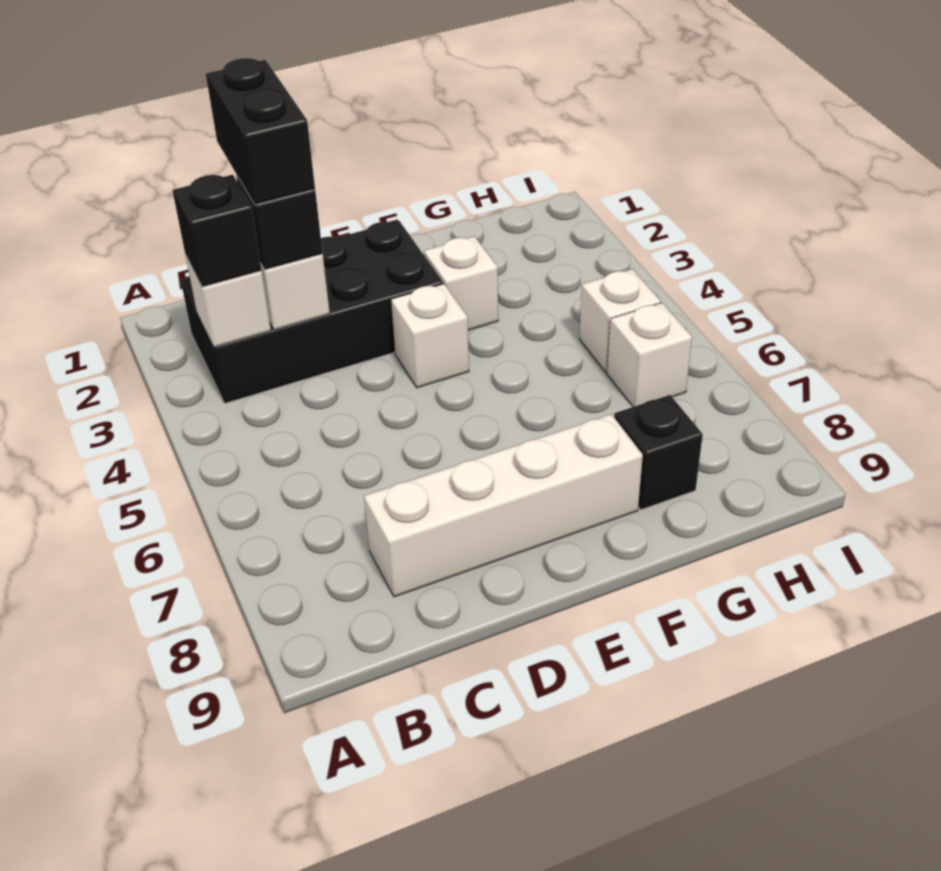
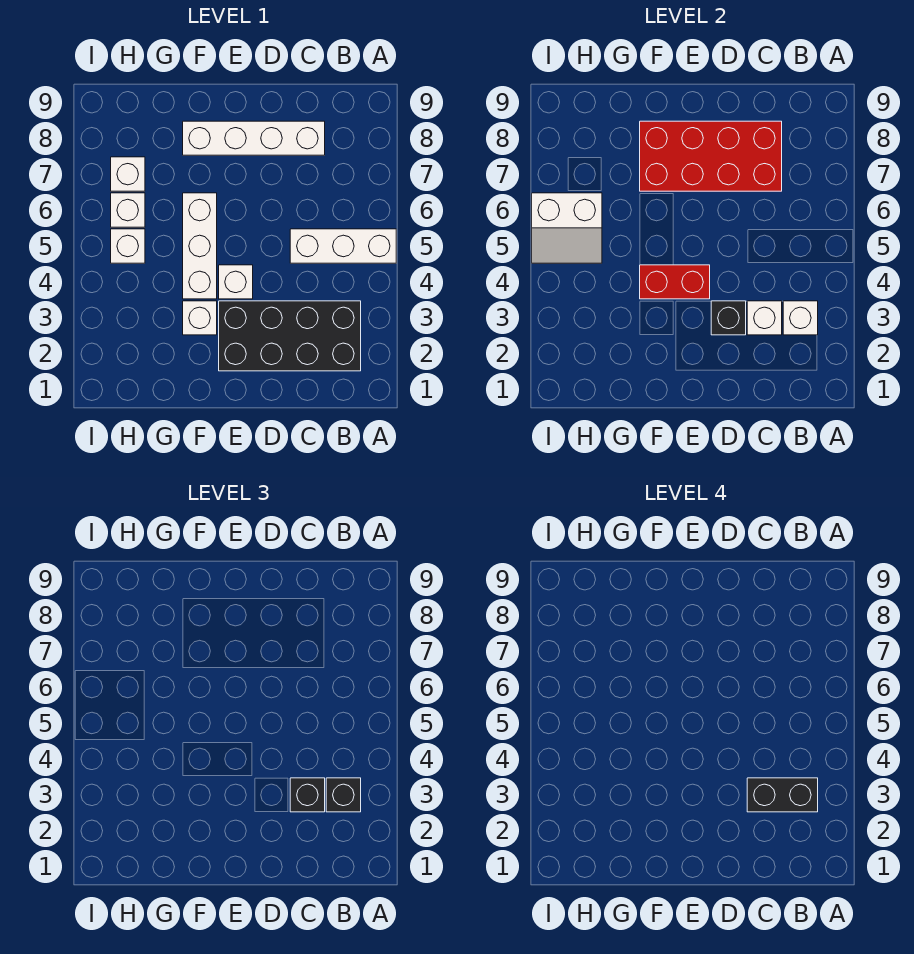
none -> white brick A5:C5 level 1
black brick C2:C3 level 4 -> black brick B3:C3 level 4
none -> red brick C7:F8 level 2
none -> red brick E4:F4 level 2
none -> white brick F4:F6 level 1
black brick G8 level 1 -> black brick D3 level 2
none -> white slope H5:I6 level 2 top 6
none -> white brick H7 level 1

